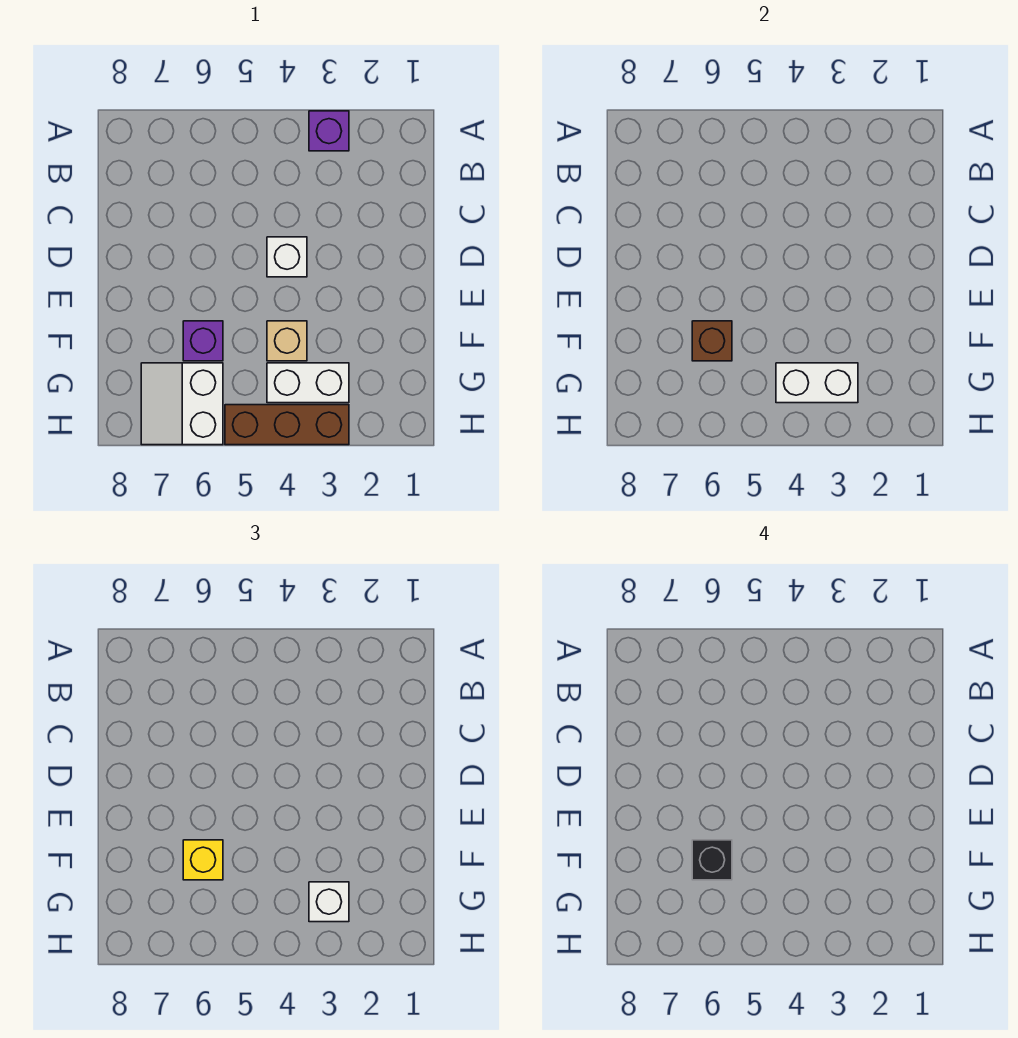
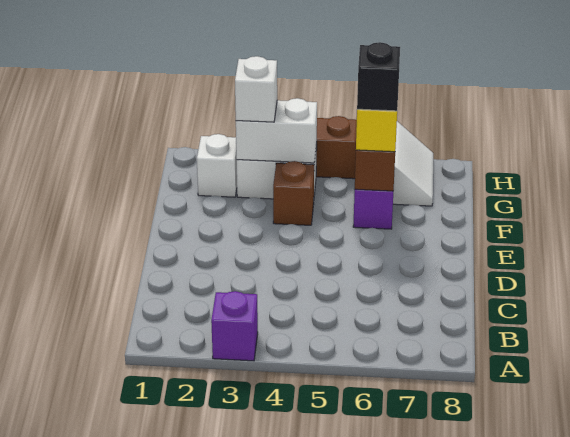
white brick D4 level 1 -> white brick G2 level 1
tan brick F4 level 1 -> brown brick F4 level 1

